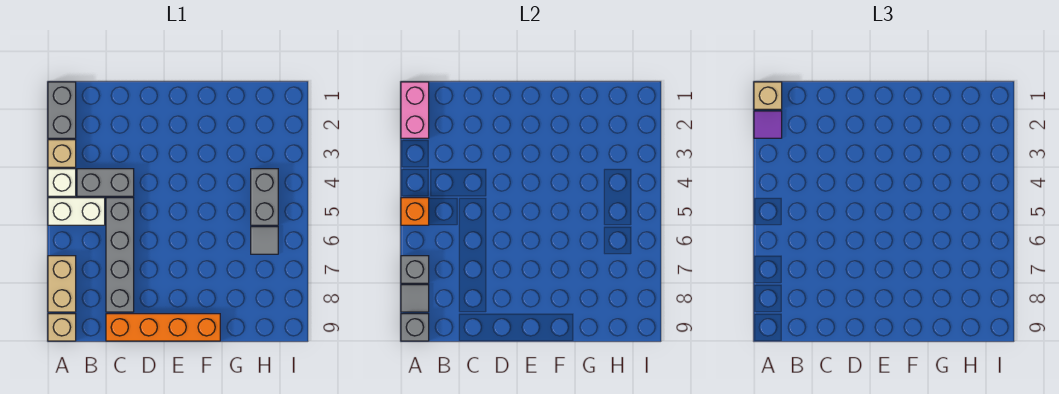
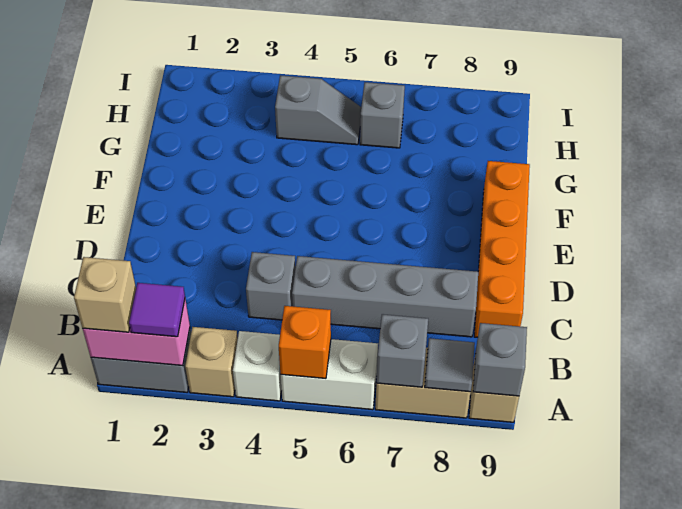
white brick A5:B5 level 1 -> white brick A5:A6 level 1
grey brick B4:C4 level 1 -> grey brick C4 level 1
grey brick H4:H5 level 1 -> grey slope H4:H5 level 1 top 4
grey tile H6 level 1 -> grey brick H6 level 1

